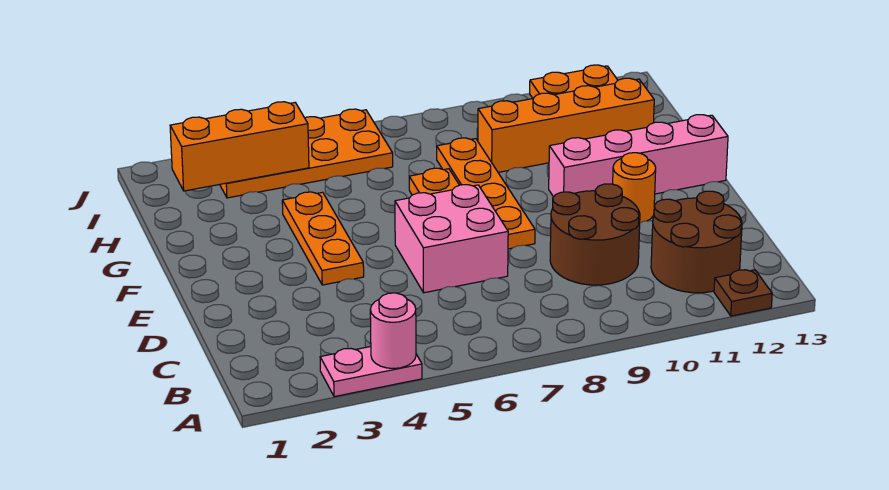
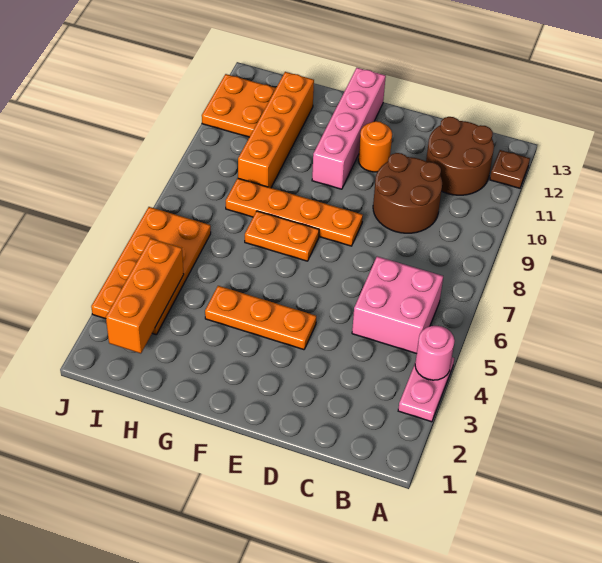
pink brick D6:E7 level 1 -> pink brick B5:C6 level 1

